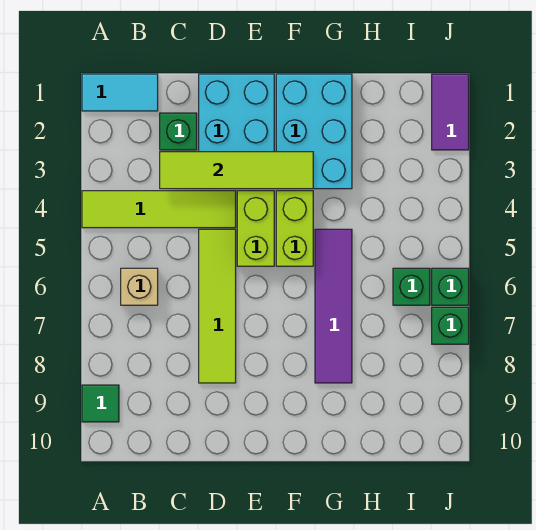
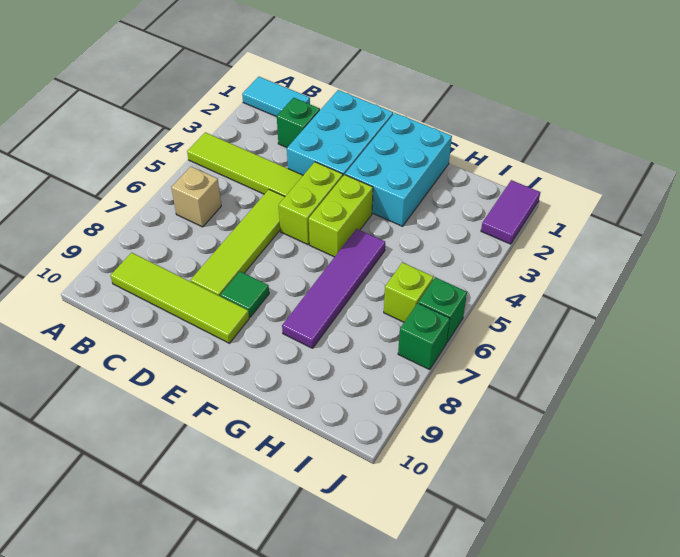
green tile A9 level 1 -> green tile E8 level 1
lime tile C3:F3 level 2 -> lime tile B9:E9 level 1
green brick I6 level 1 -> lime brick I6 level 1

